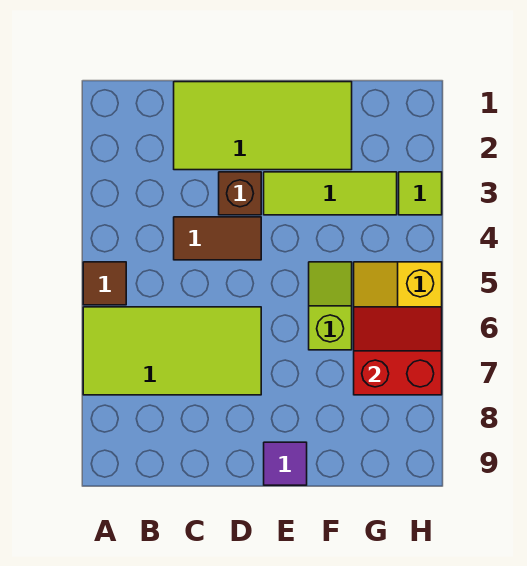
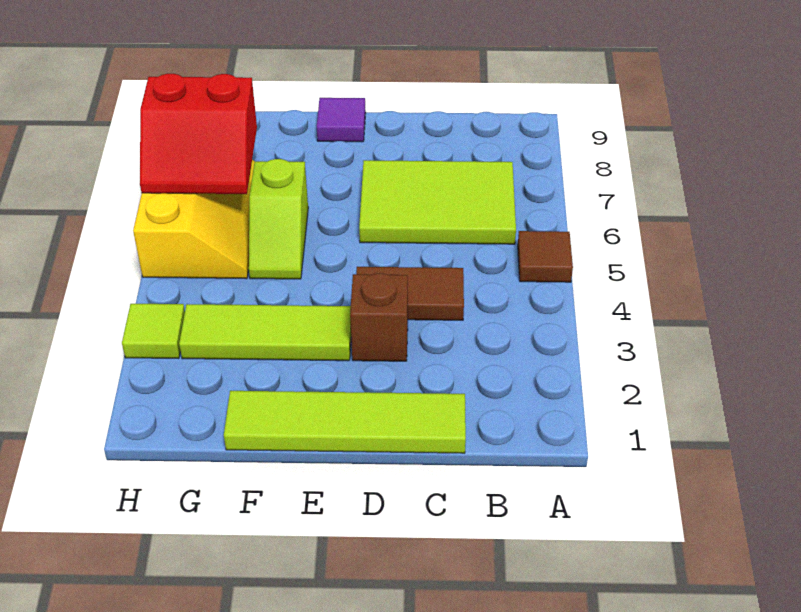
lime tile A6:D7 level 1 -> lime tile B6:D7 level 1
lime tile C1:F2 level 1 -> lime tile C1:F1 level 1

